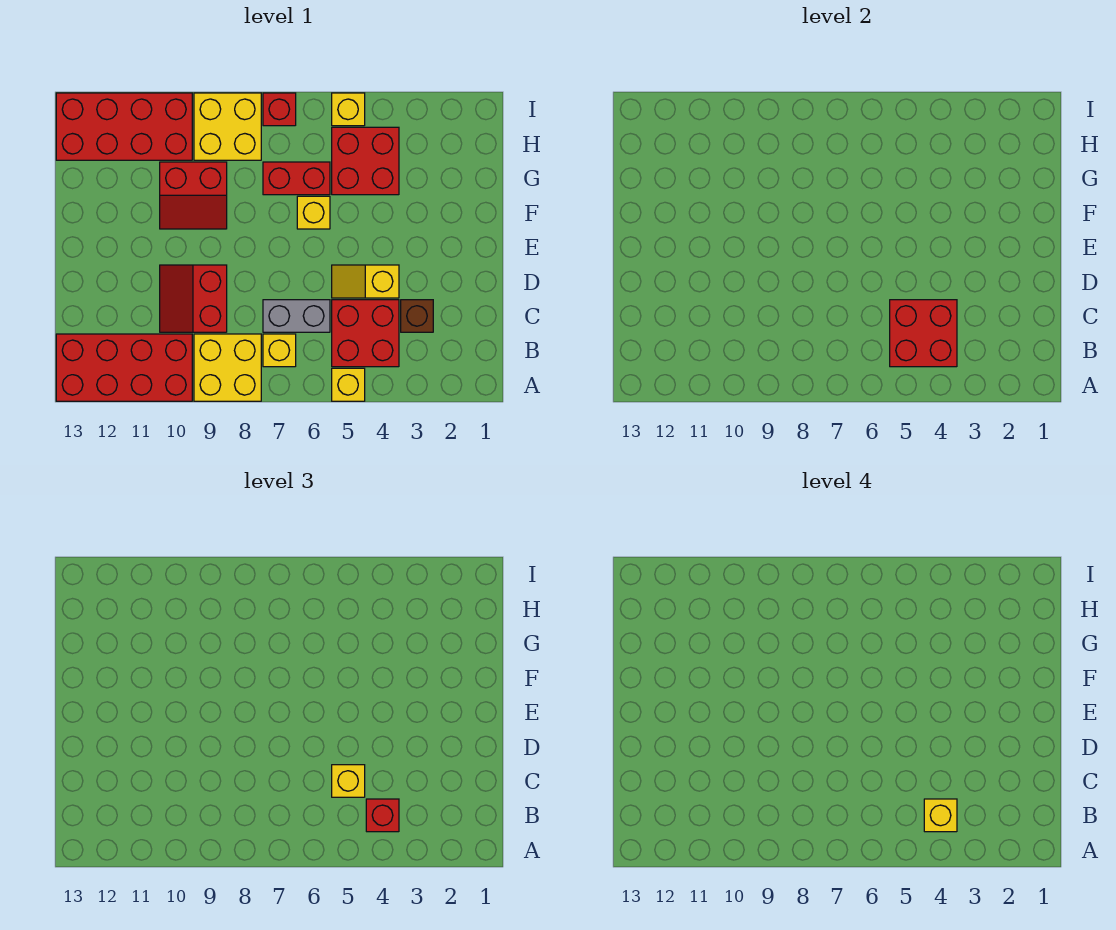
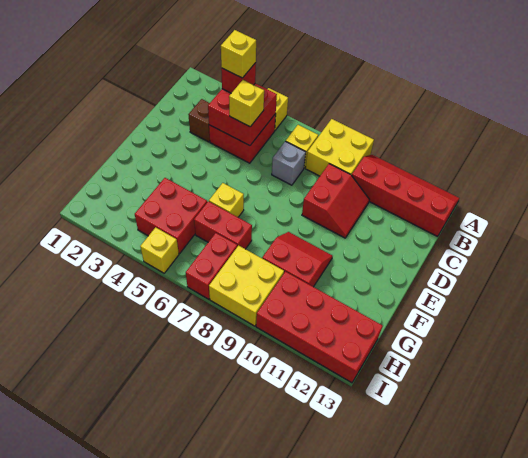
red brick A10:B13 level 1 -> red slope A10:B13 level 1 top B
grey brick C6:C7 level 1 -> grey brick C7 level 1
yellow slope D4:D5 level 1 top 4 -> none
red brick I7 level 1 -> red brick H7:I7 level 1

